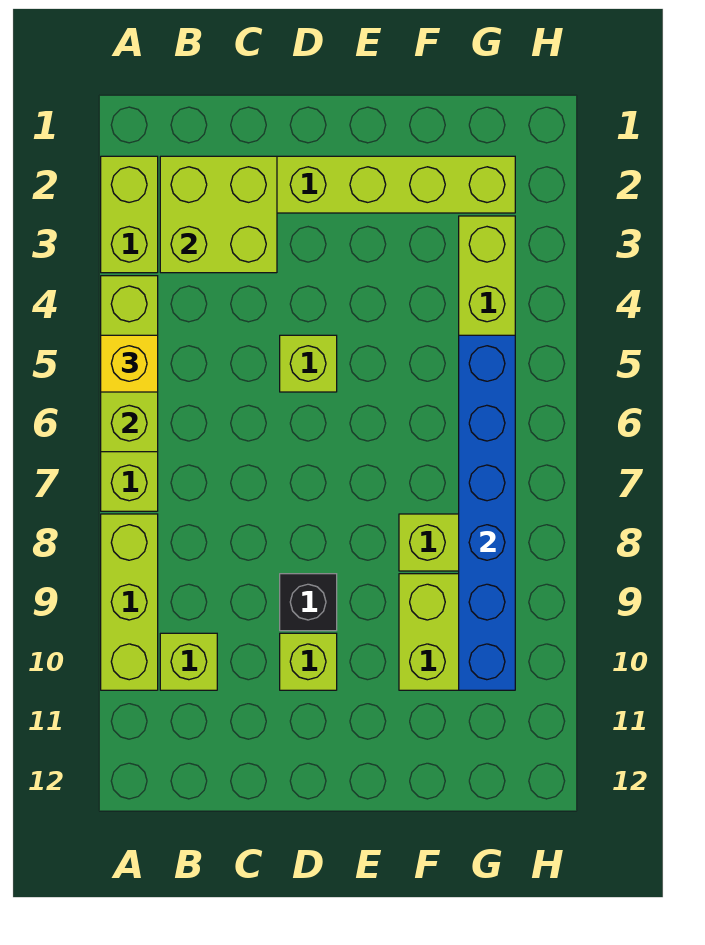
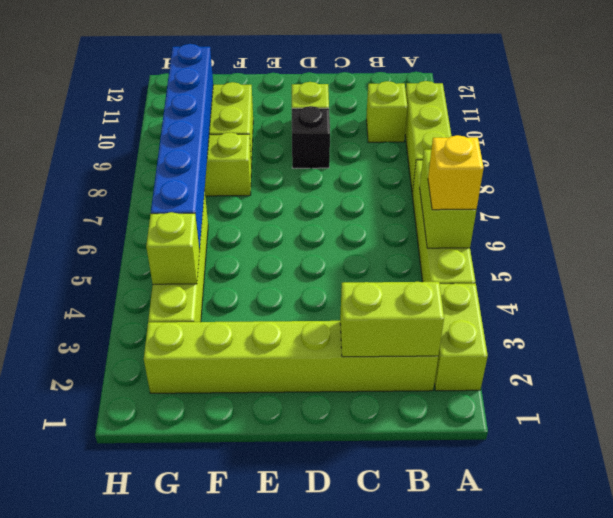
lime brick B2:C3 level 2 -> lime brick B2:C2 level 2
lime brick D5 level 1 -> lime brick G4 level 2

